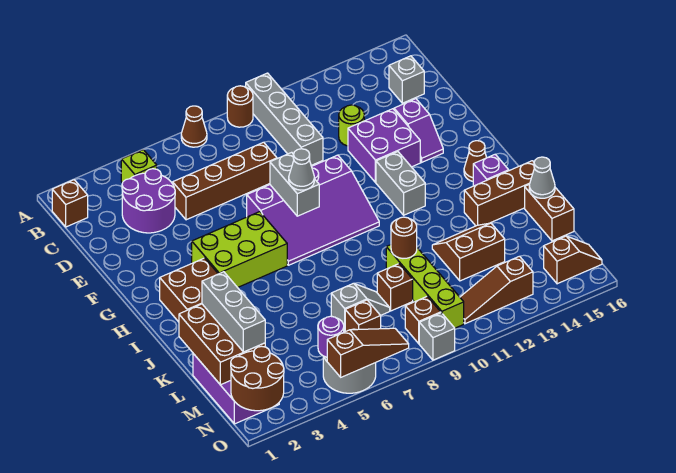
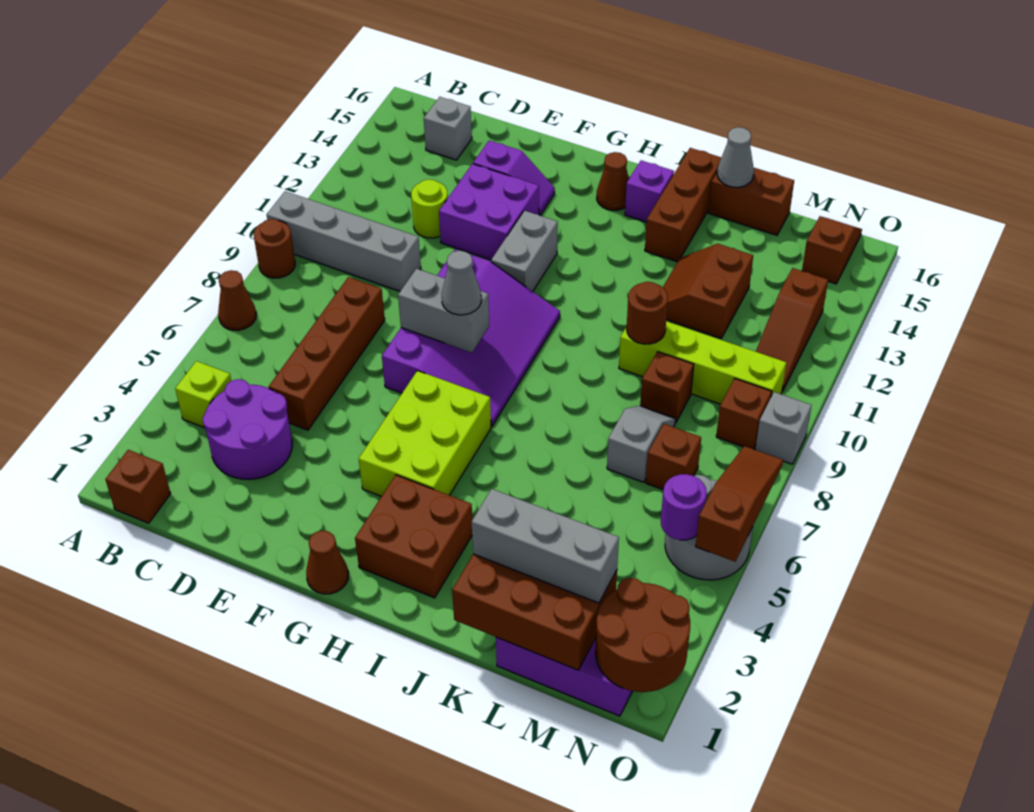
none -> brown cone G1 level 1
grey brick G12:H12 level 1 -> grey brick G11:G12 level 1

